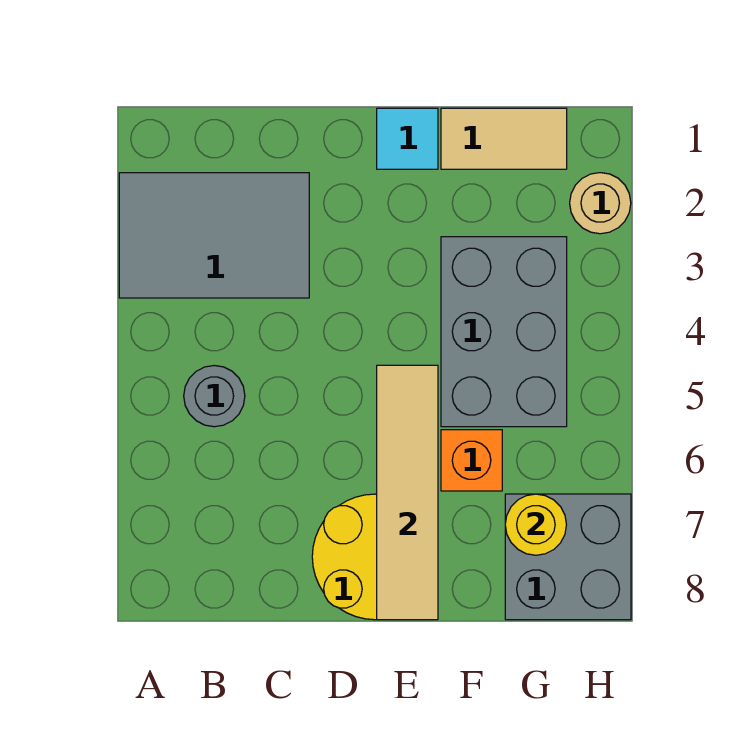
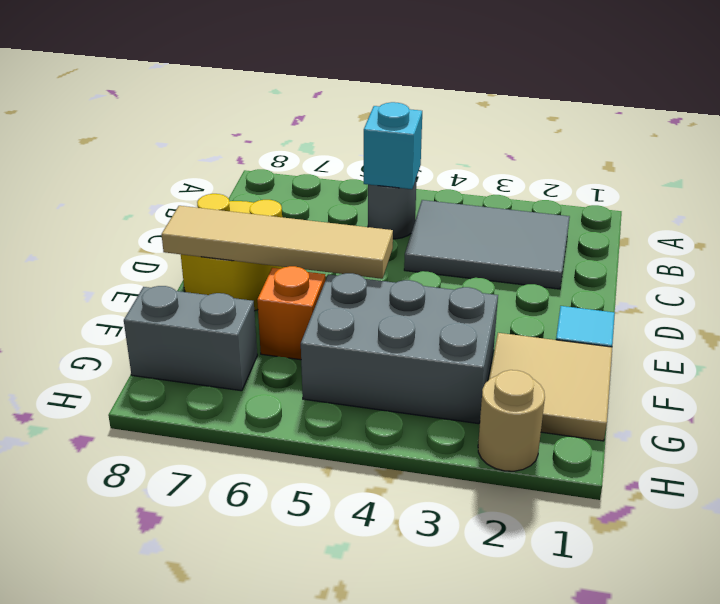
grey tile A2:C3 level 1 -> grey tile B2:C4 level 1
none -> cyan brick B5 level 2
tan tile F1:G1 level 1 -> tan tile F1:G2 level 1
grey brick G7:H8 level 1 -> grey brick G7:G8 level 1
yellow round brick G7 level 2 -> none

